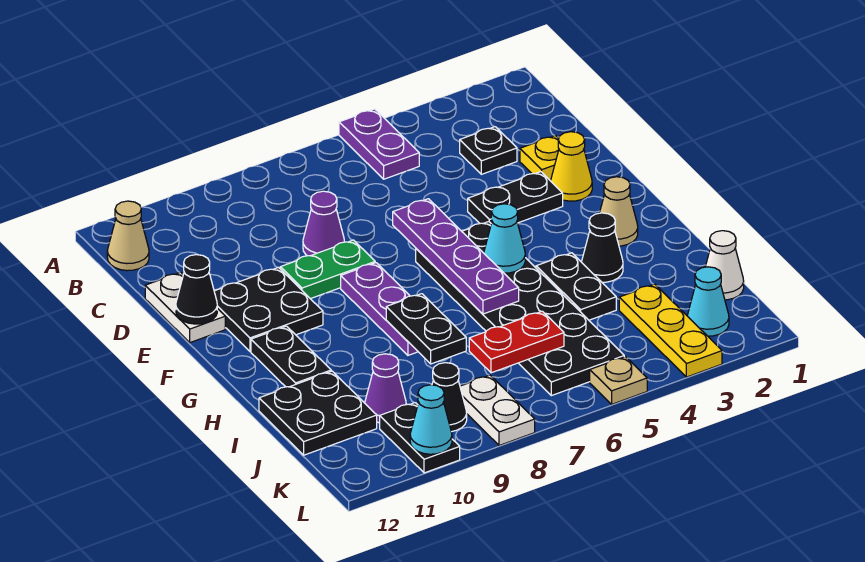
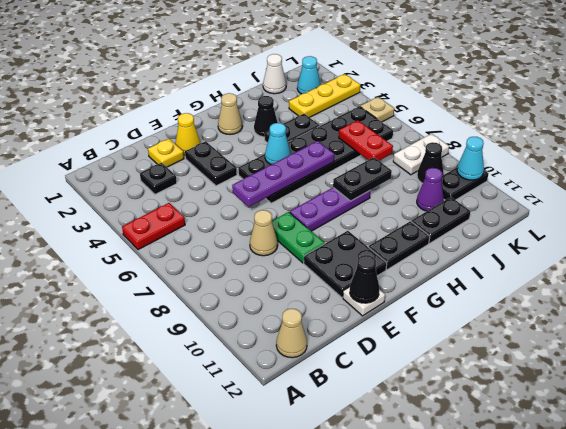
purple plate A5:B5 level 1 -> red plate A5:B5 level 1
purple cone D8 level 1 -> tan cone D8 level 1
white plate D12:E12 level 1 -> white plate E12 level 1
black plate I11:J12 level 1 -> black plate I11:J11 level 1

